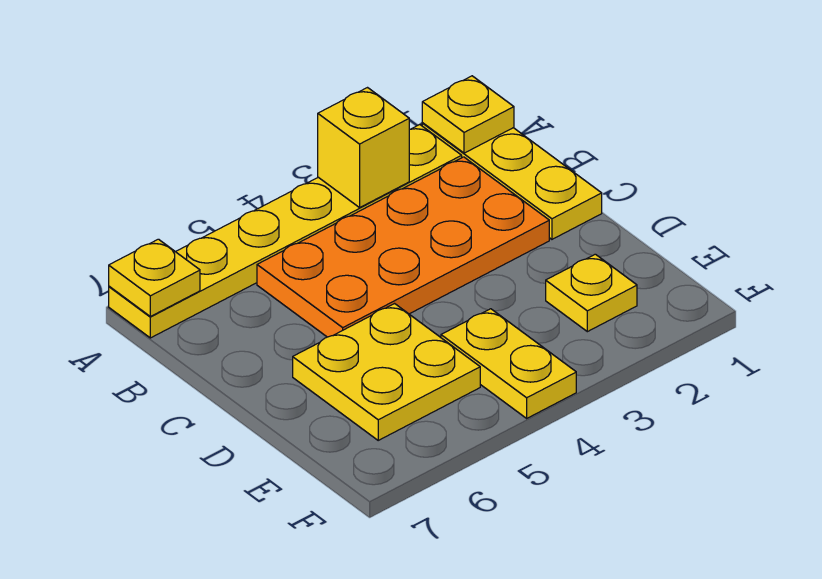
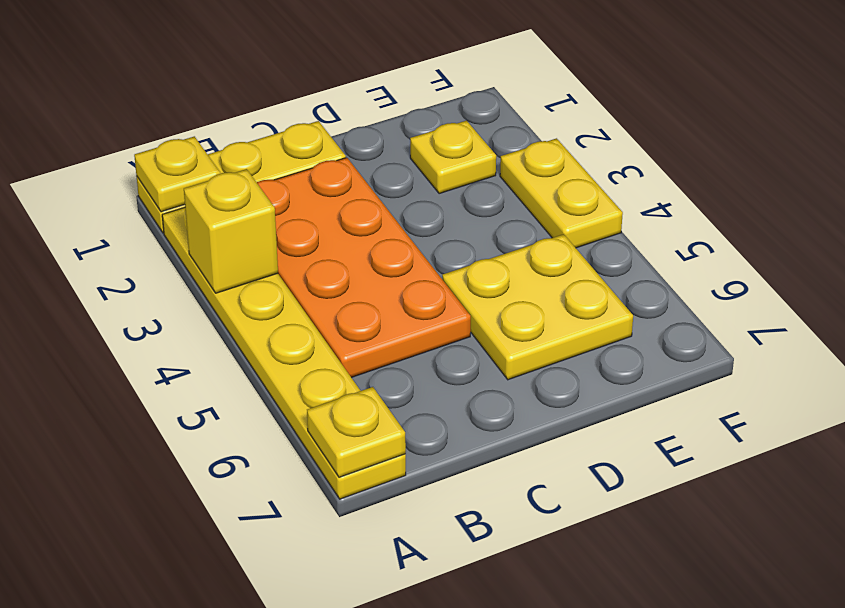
yellow plate E4:F4 level 1 -> yellow plate F3:F4 level 1

